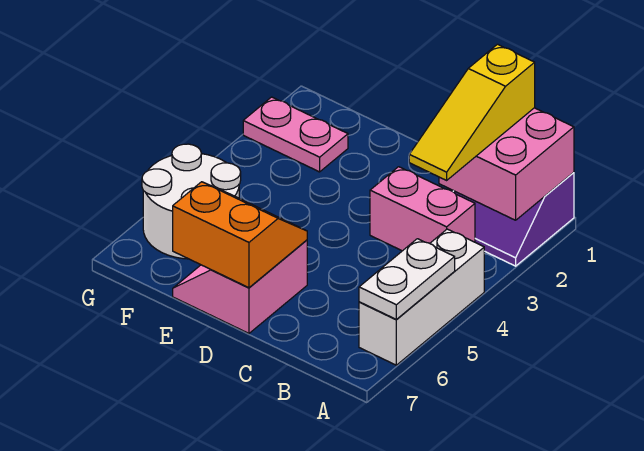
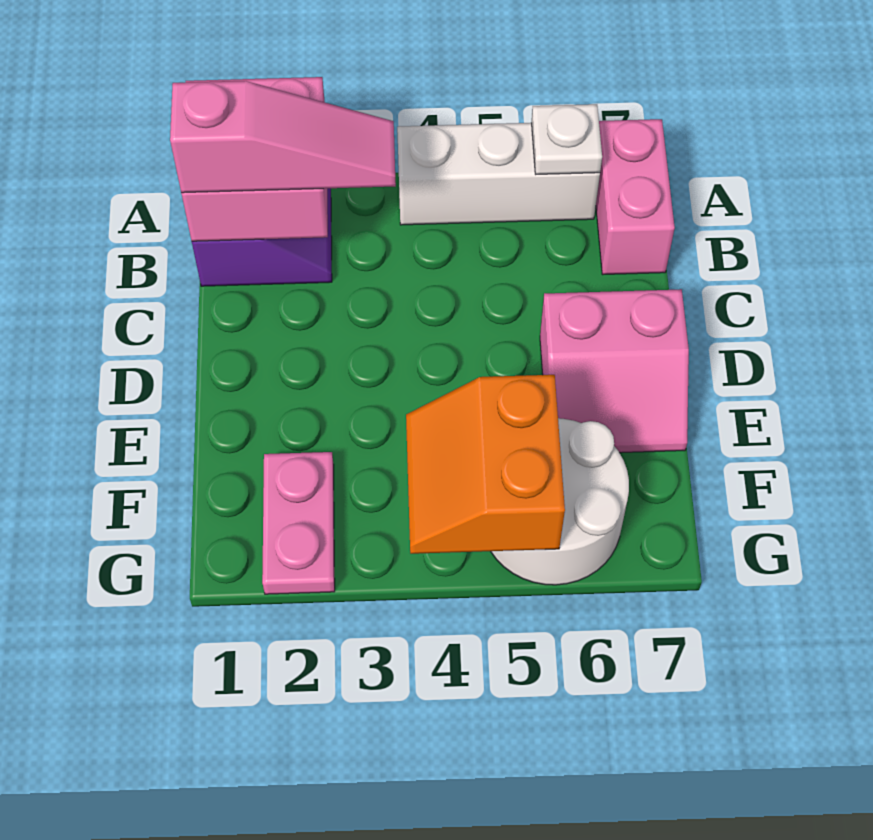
white plate A5:A6 level 2 -> white plate A6 level 2
yellow slope B1:B3 level 3 top 1 -> pink slope B1:B3 level 3 top 1
pink brick B3:C3 level 1 -> pink brick A7:B7 level 1
orange slope D6:E7 level 2 top 7 -> orange slope F4:G5 level 2 top 5

